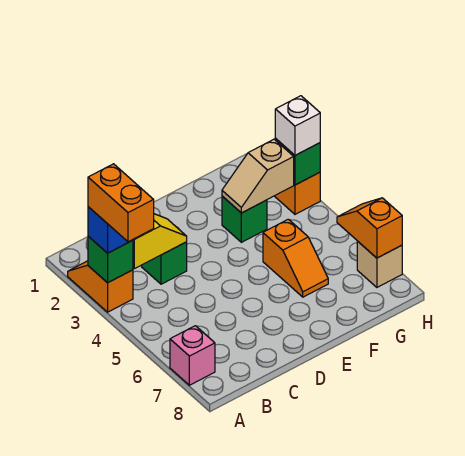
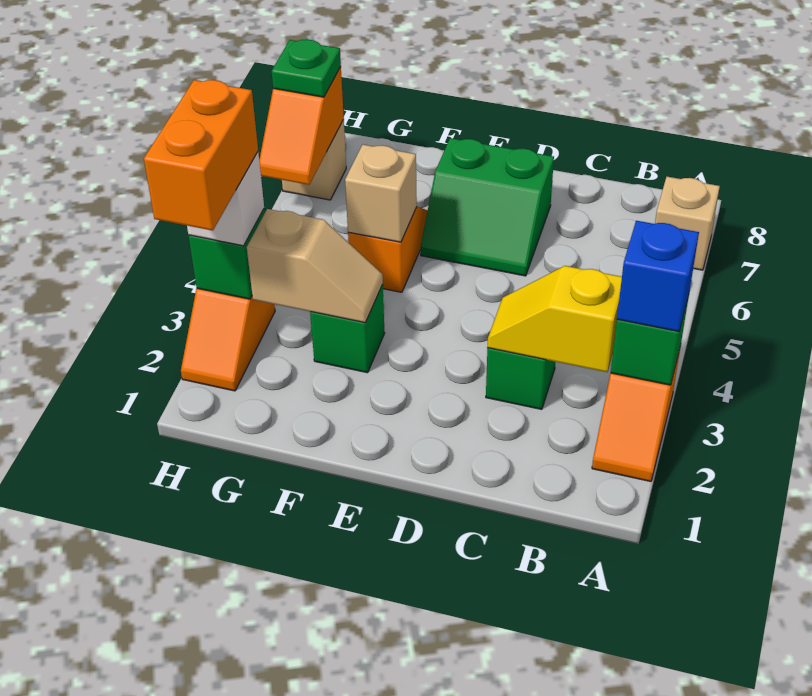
orange brick A3:A4 level 4 -> orange brick H2:H3 level 4
pink brick A7 level 1 -> tan brick A7 level 1
none -> green slope D6:E7 level 1 top 7
none -> tan brick F5 level 2
none -> green plate H7 level 3

